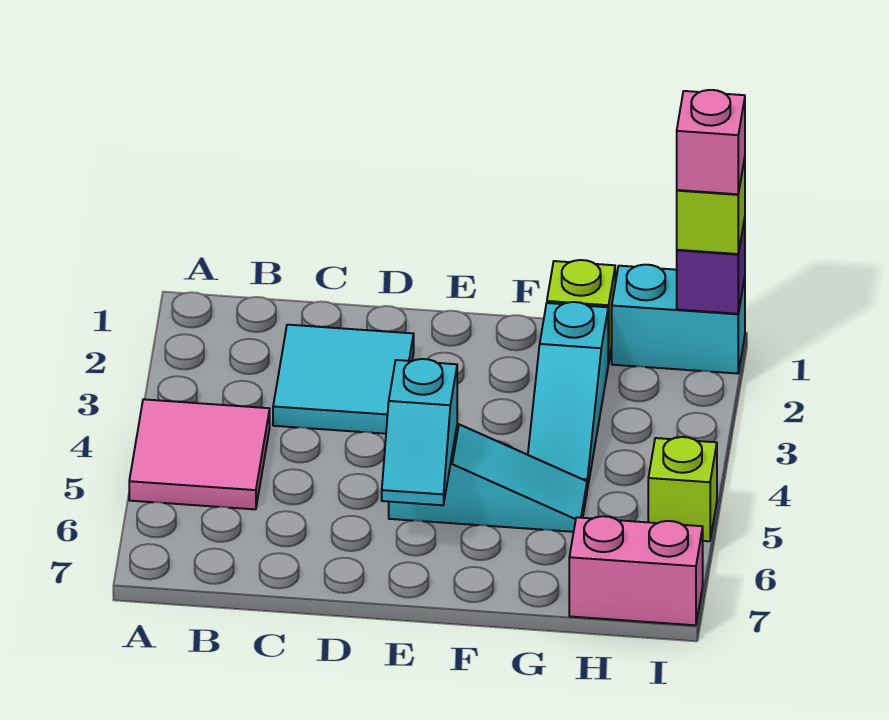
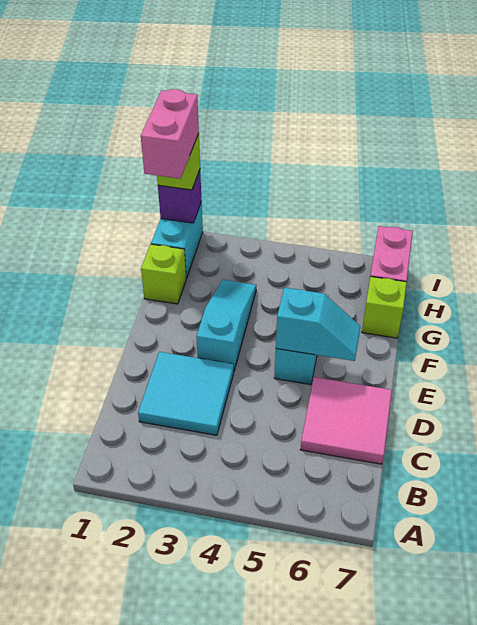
pink tile A4:B5 level 1 -> pink tile C6:D7 level 1
cyan slope G2:G4 level 1 top 2 -> cyan slope E3:G3 level 1 top E
pink brick I1 level 4 -> pink brick H1:I1 level 4
lime brick I5 level 1 -> lime brick G7 level 1

